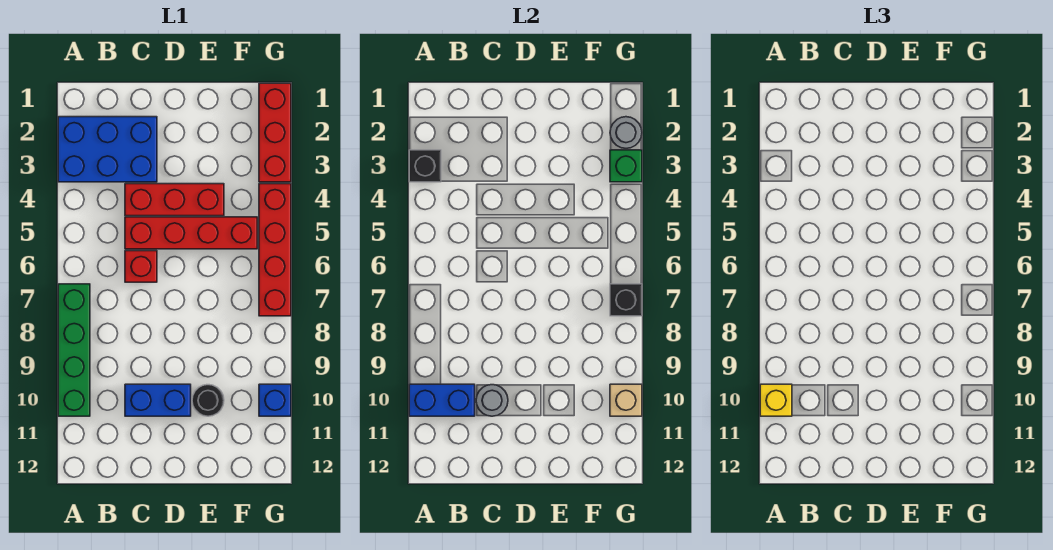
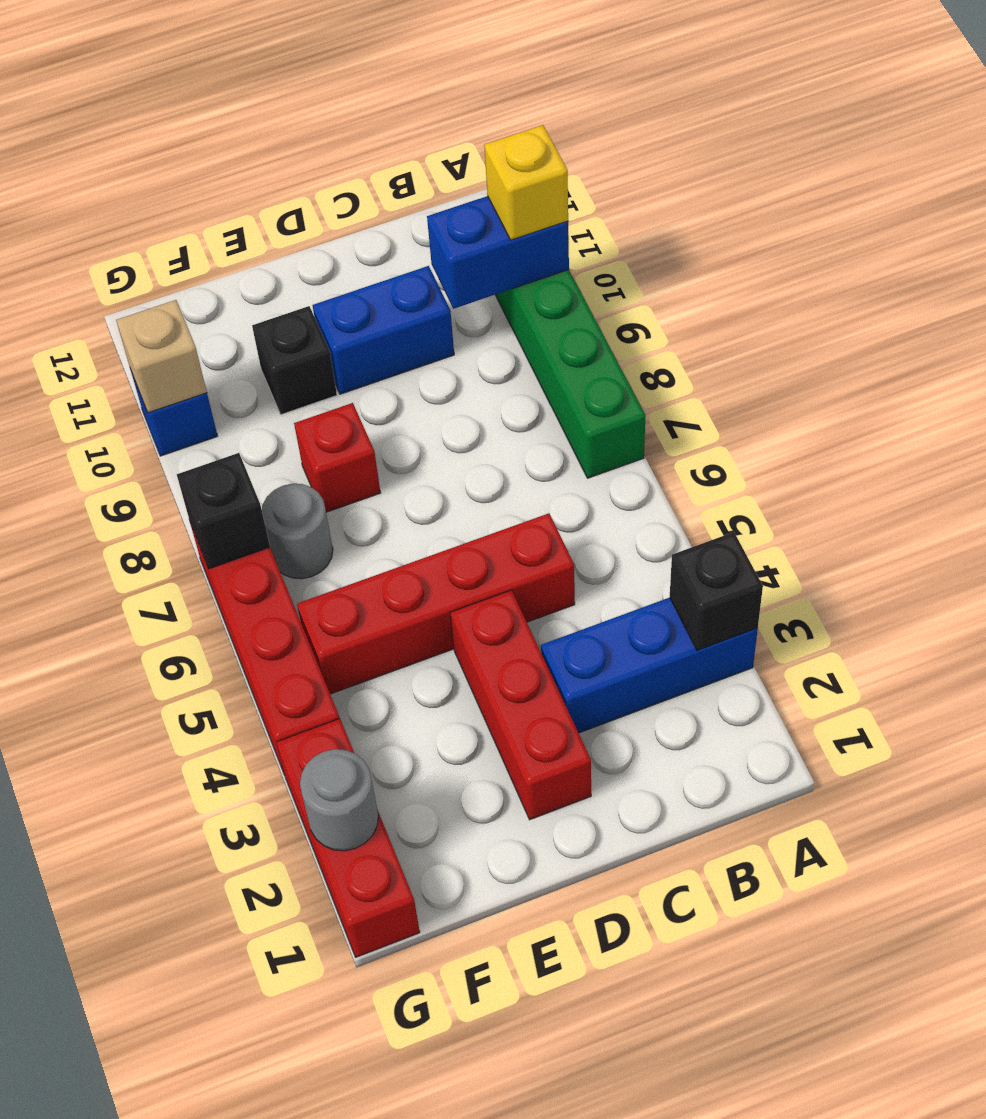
blue brick A2:C3 level 1 -> blue brick A3:C3 level 1
red brick C4:E4 level 1 -> red brick D2:D4 level 1
red brick C6 level 1 -> red brick E8 level 1
grey round brick C10 level 2 -> grey round brick F7 level 1
black round brick E10 level 1 -> black brick E10 level 1
green brick G3 level 2 -> none

